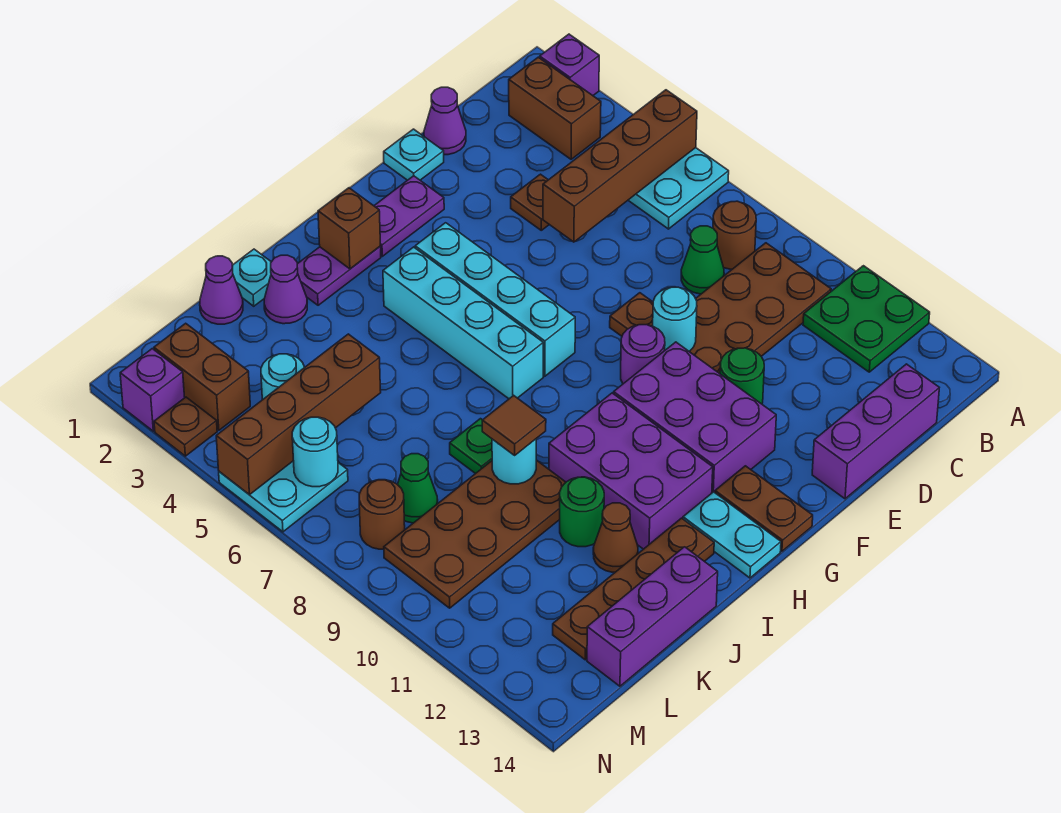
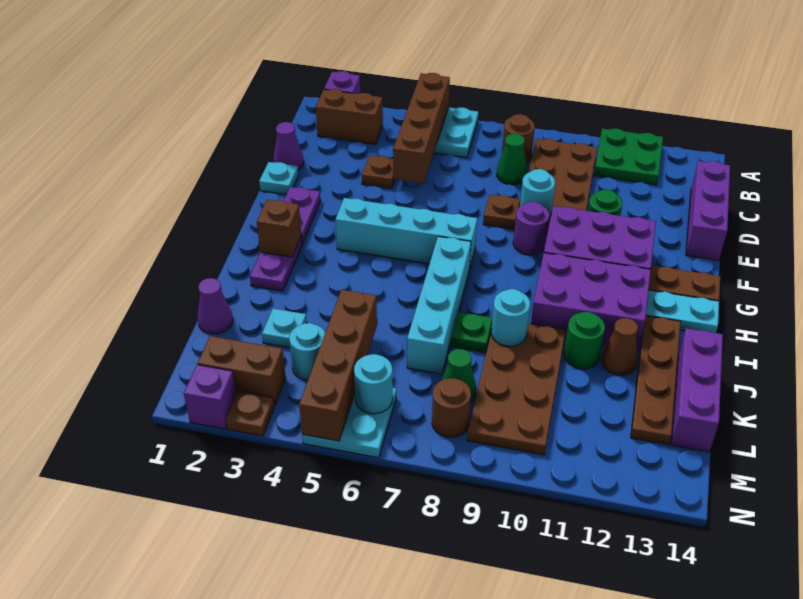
cyan brick H4:H7 level 1 -> cyan brick H7:K7 level 1
cyan plate J1 level 1 -> cyan plate K3 level 1
purple cone J2 level 1 -> none
brown tile J9 level 3 -> none

